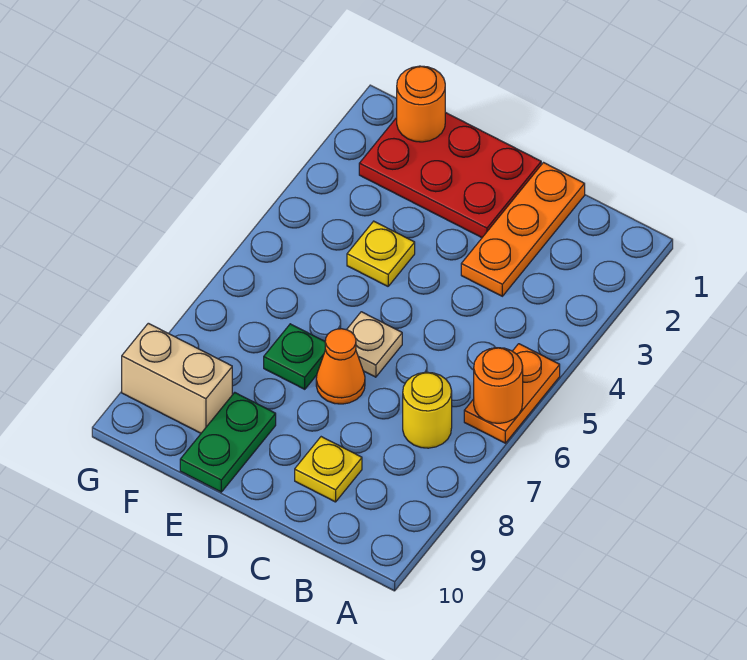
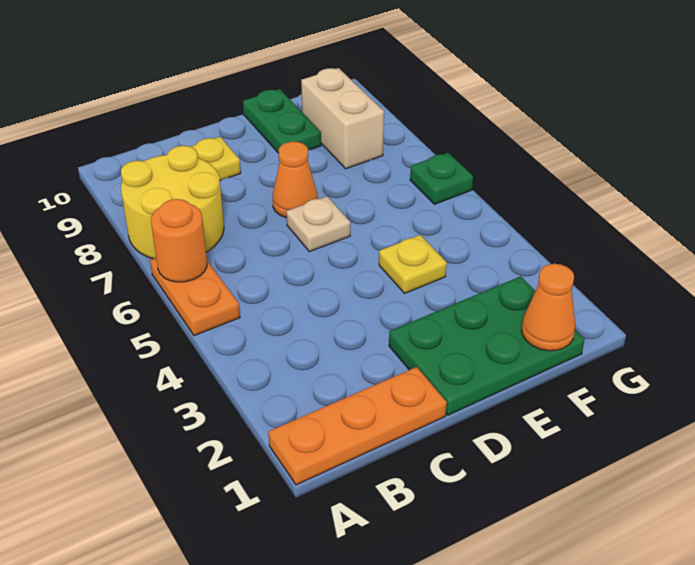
yellow round brick B7 level 1 -> yellow round brick A7:B8 level 1
orange plate C1:C3 level 1 -> orange plate A1:C1 level 1
red plate D1:F2 level 1 -> green plate D1:F2 level 1
green plate E7 level 1 -> green plate G6 level 1
orange round brick F1 level 2 -> orange cone F1 level 2
tan brick F9:G9 level 1 -> tan brick F8:F9 level 1

